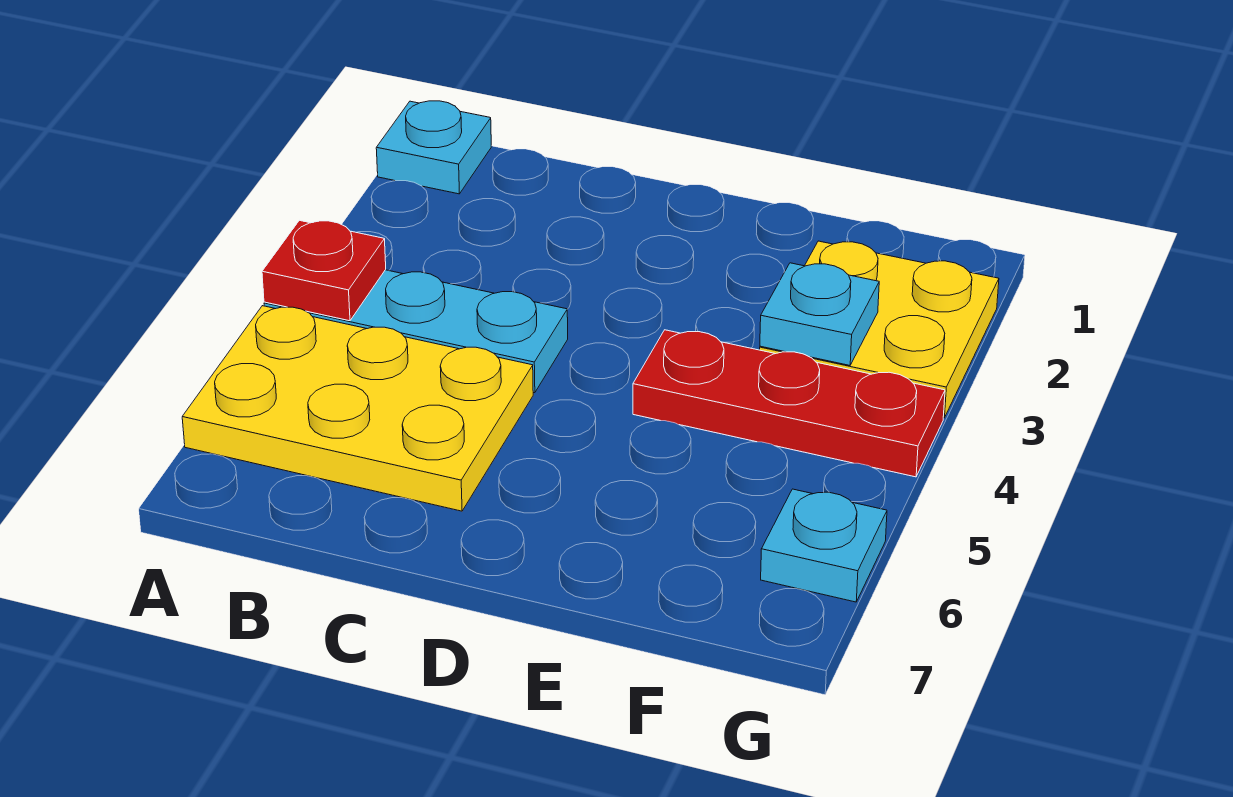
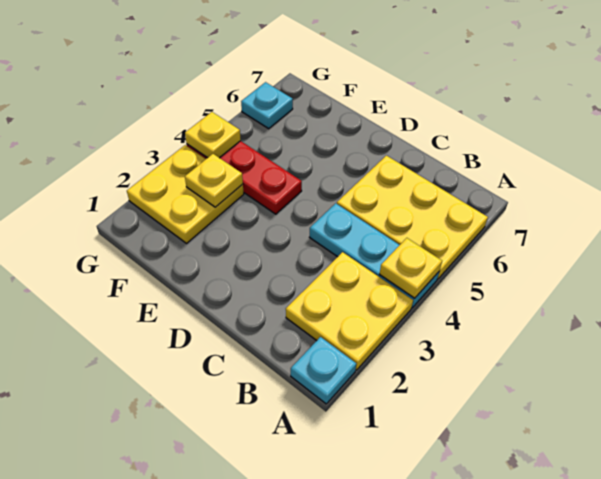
none -> yellow plate A2:B3 level 1
red plate A4 level 2 -> yellow plate A4 level 2
cyan plate F3 level 2 -> yellow plate F3 level 2
none -> yellow plate G4 level 2

